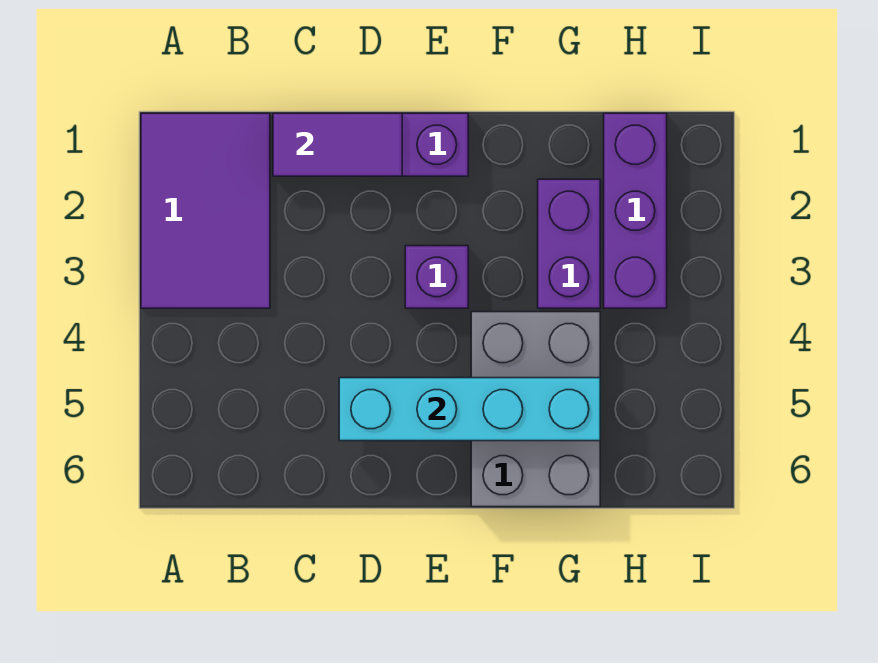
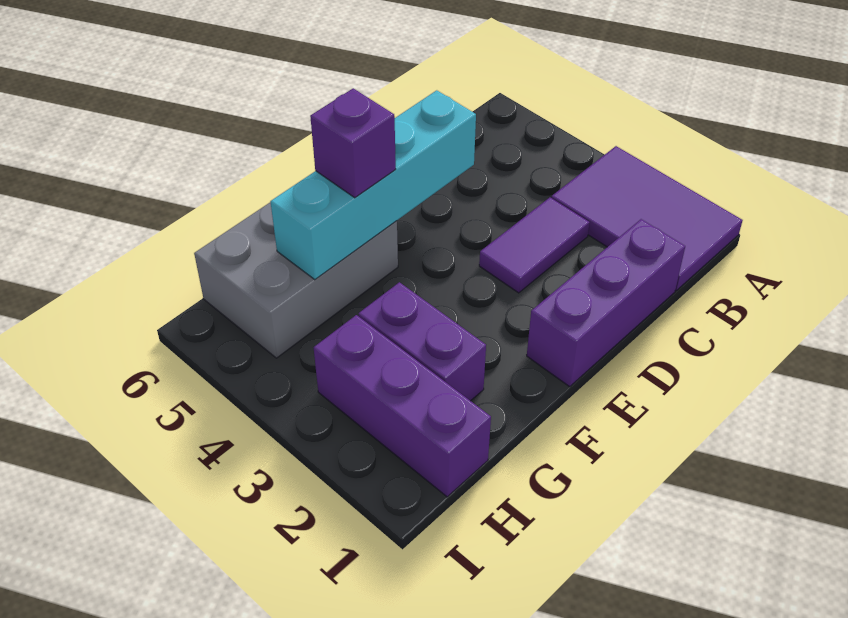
purple tile C1:D1 level 2 -> purple tile C3:D3 level 1
purple brick E3 level 1 -> purple brick F5 level 3
grey brick F4:G6 level 1 -> grey brick F5:H6 level 1

